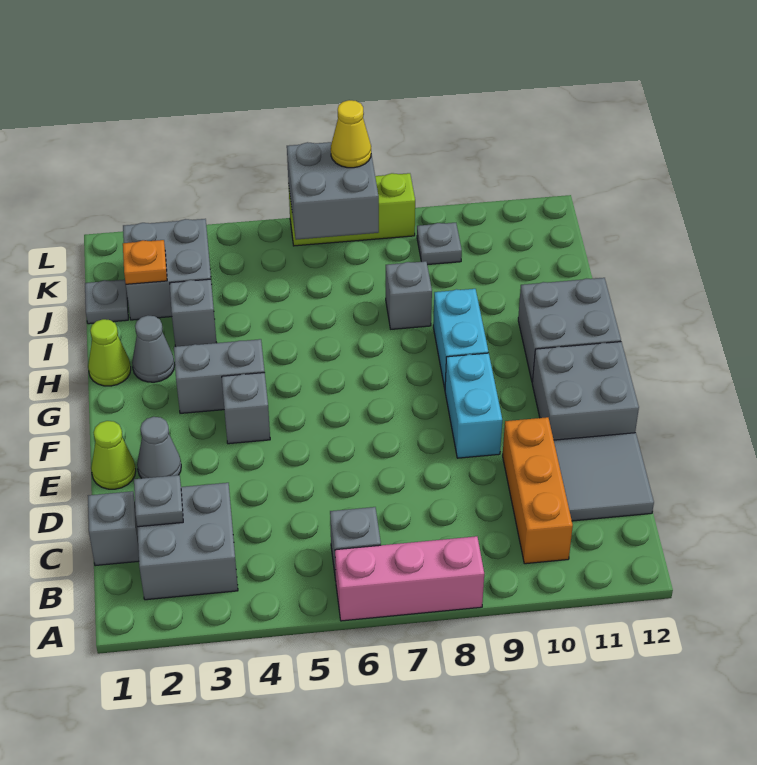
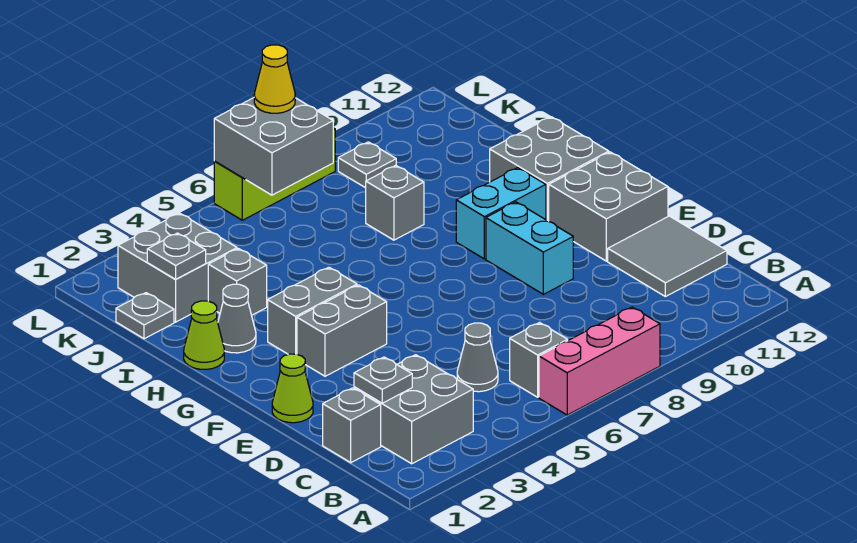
orange brick B10:D10 level 1 -> none
grey cone E2 level 1 -> grey cone C5 level 1
grey brick F4 level 1 -> grey brick F3:F4 level 1
cyan brick G9:H9 level 1 -> cyan brick G9:G10 level 1
orange plate J2 level 2 -> grey plate J2 level 2

